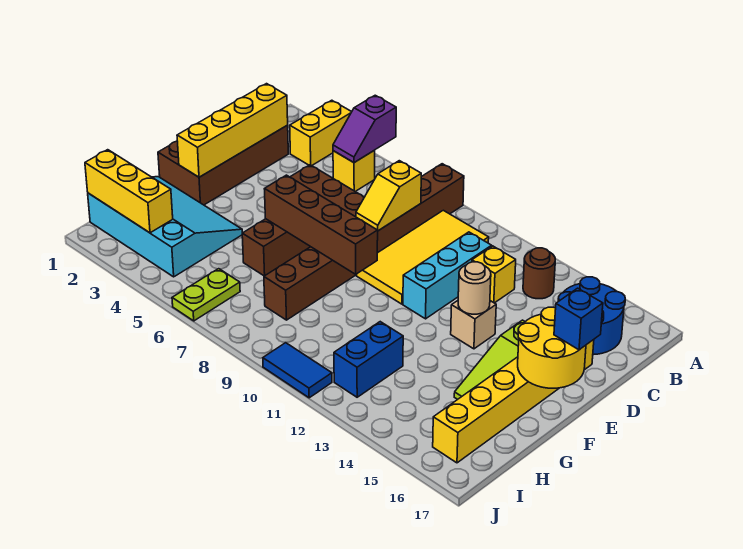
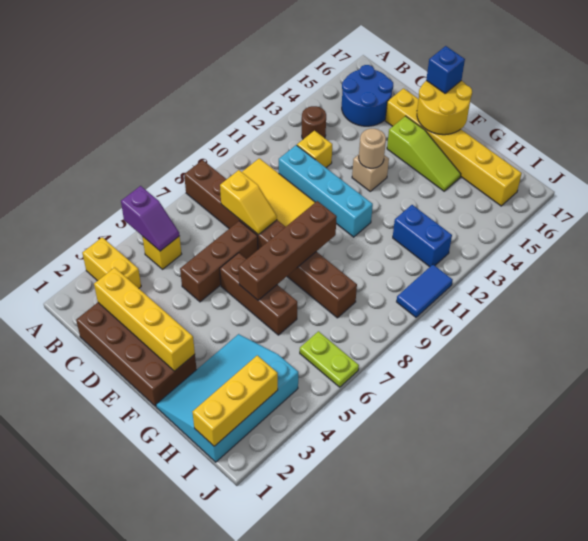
cyan brick C11:E11 level 1 -> cyan brick C11:F11 level 1

